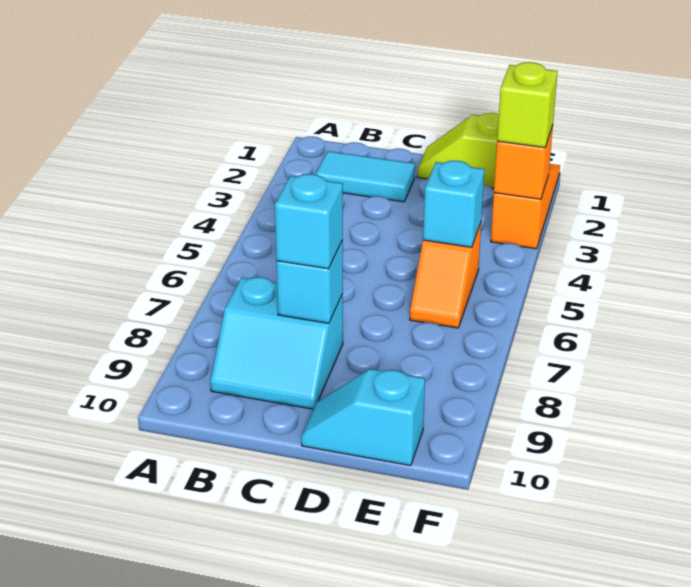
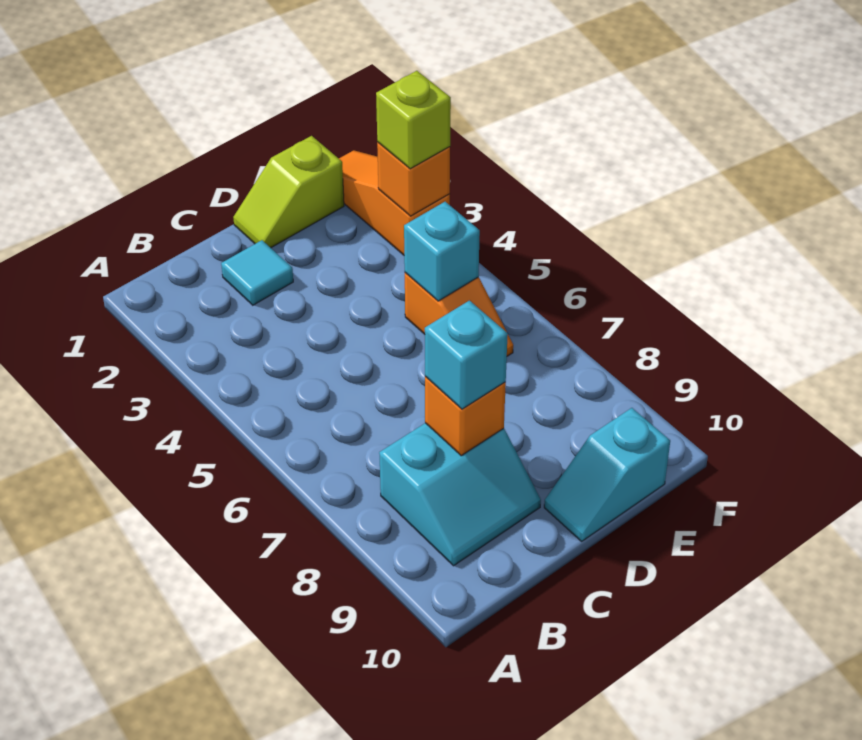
cyan tile B2:C2 level 1 -> cyan tile C2 level 1
cyan brick C8 level 2 -> orange brick C8 level 2

